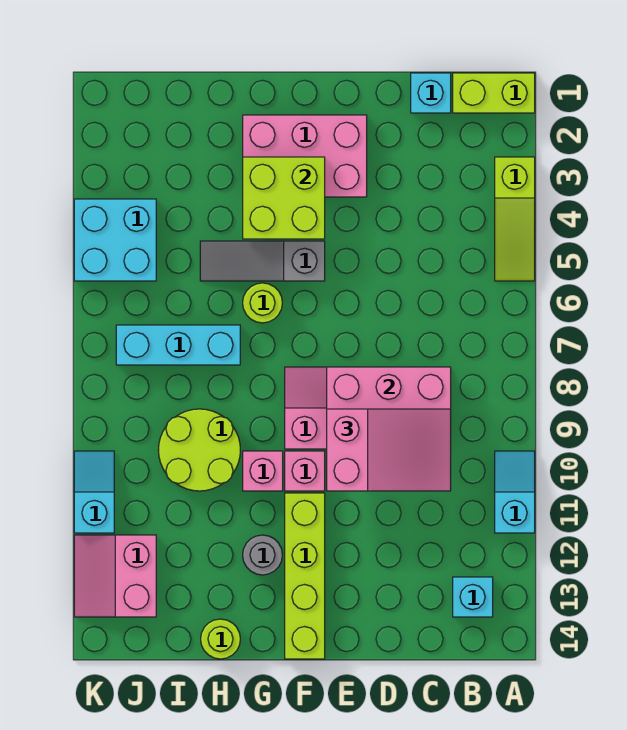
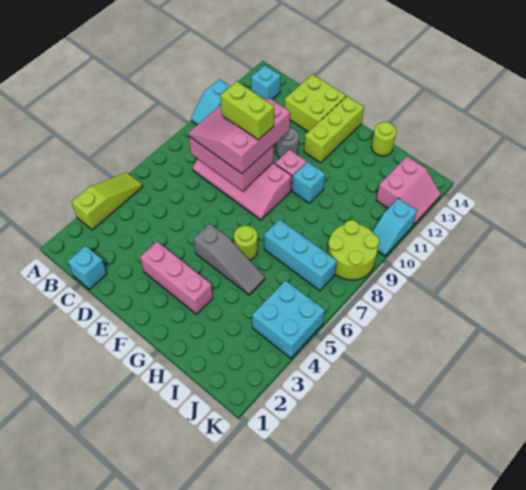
lime brick A1:B1 level 1 -> lime brick D9:E9 level 4
pink slope C9:E10 level 3 top E -> pink slope C8:E10 level 3 top E
pink brick E2:G3 level 1 -> pink brick E3:G3 level 1
lime brick F3:G4 level 2 -> lime brick D13:E14 level 1
lime brick F11:F14 level 1 -> lime brick F12:F14 level 1
pink brick G10 level 1 -> cyan brick G10 level 1
grey round brick G12 level 1 -> grey round brick E11 level 1
lime round brick H9:I10 level 1 -> lime round brick J8:K9 level 1

